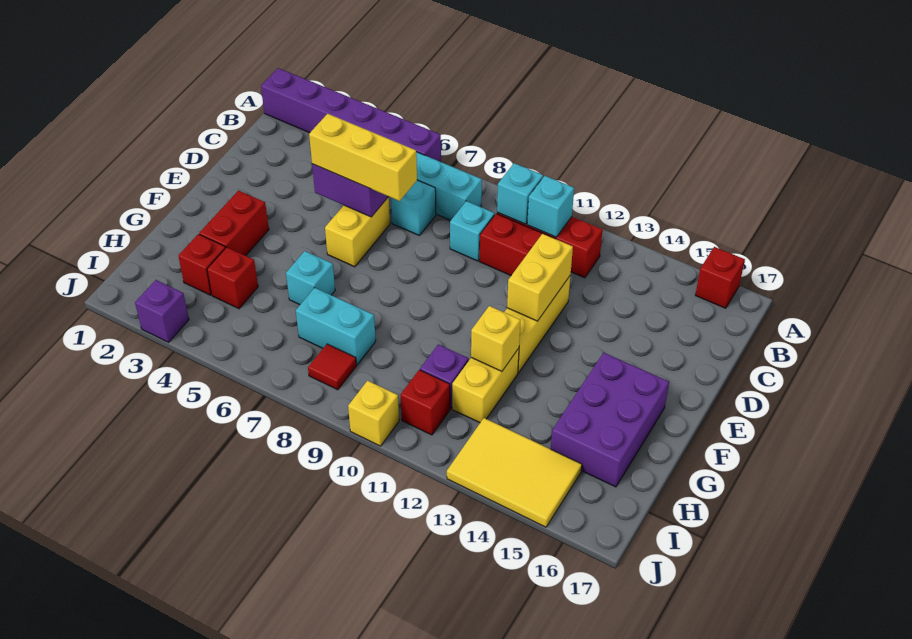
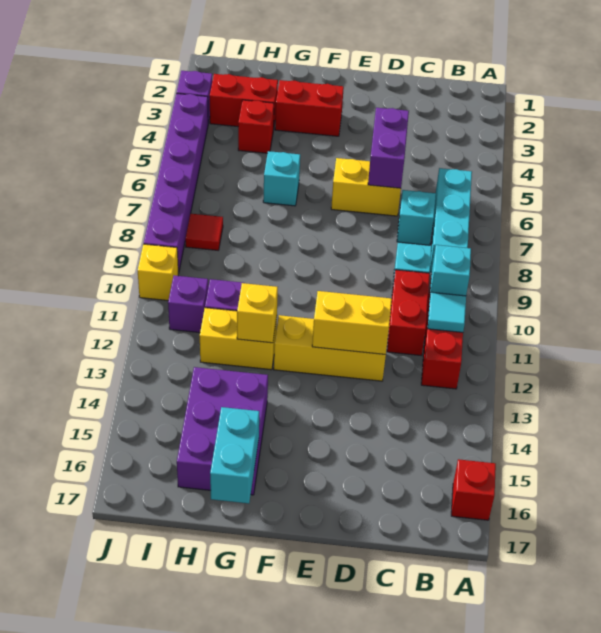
purple brick A1:A6 level 1 -> purple brick J4:J9 level 1
cyan brick B11 level 2 -> cyan tile B11 level 2
yellow brick D5:D7 level 3 -> none
purple brick F15:H16 level 1 -> purple brick G14:H16 level 1
red brick H3 level 1 -> red brick H3:I3 level 1
cyan brick H7:H8 level 1 -> cyan brick G16:G17 level 2
red brick I11 level 1 -> purple brick I11 level 1
yellow tile I13:J15 level 1 -> none

